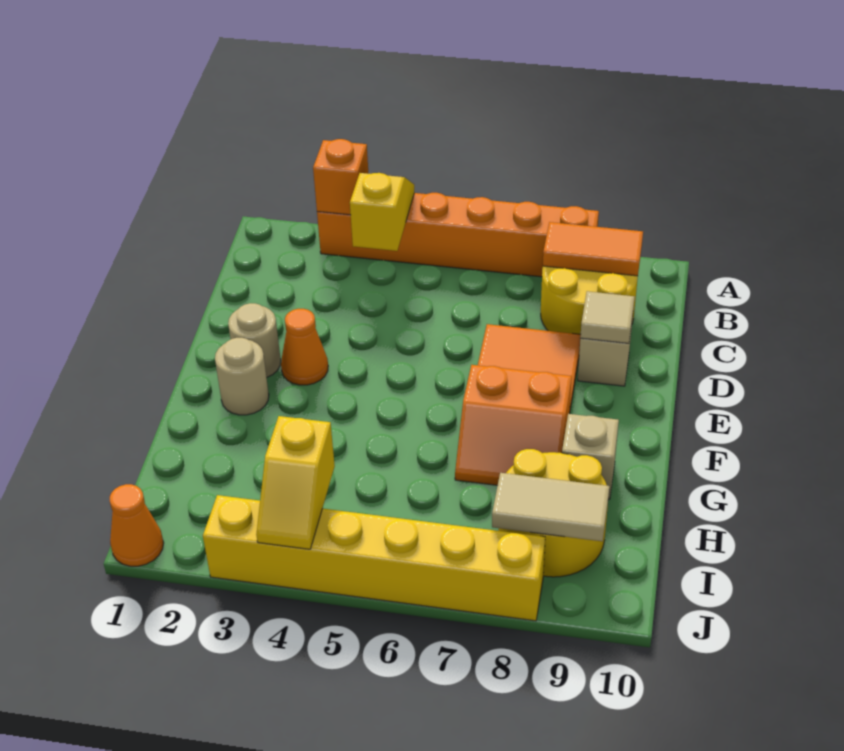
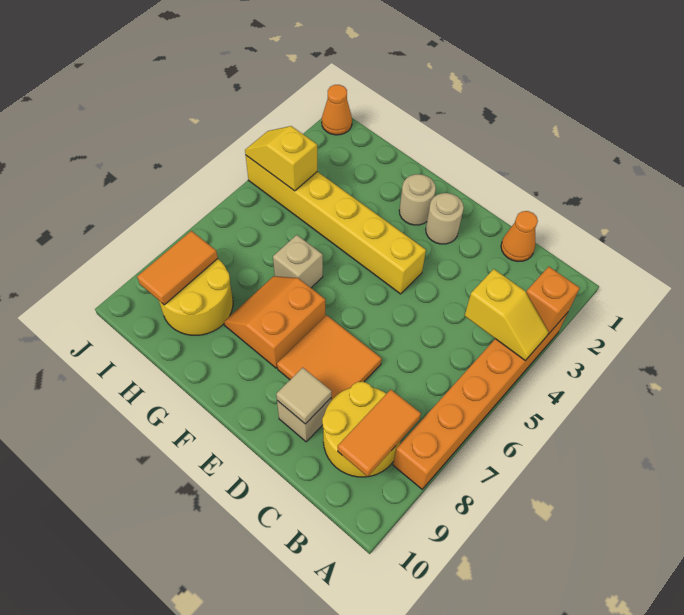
orange cone E3 level 1 -> orange cone C1 level 1
tan brick G9 level 1 -> tan brick G6 level 1
tan tile I8:I9 level 2 -> orange tile I8:I9 level 2
yellow brick J3:J8 level 1 -> yellow brick E4:J4 level 1

